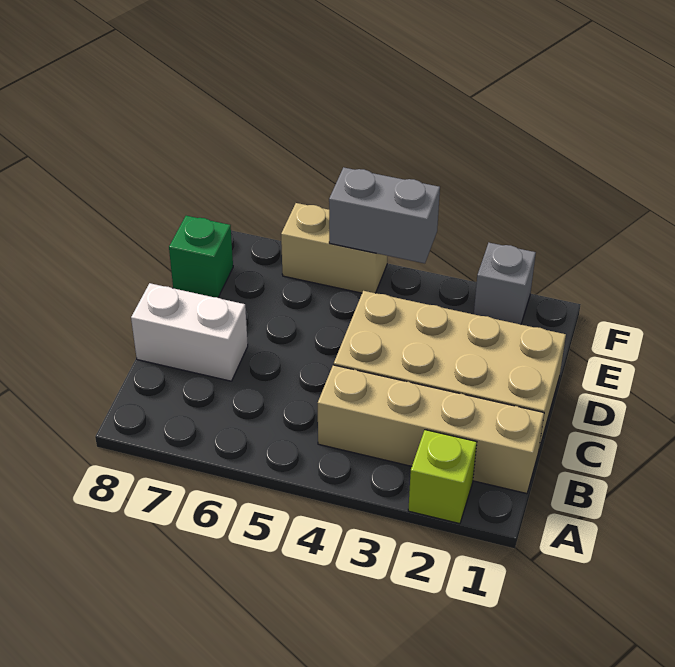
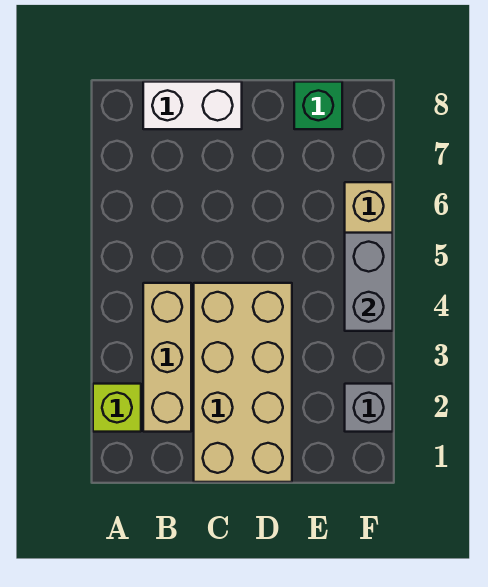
tan brick B1:B4 level 1 -> tan brick B2:B4 level 1
white brick C7:C8 level 1 -> white brick B8:C8 level 1

